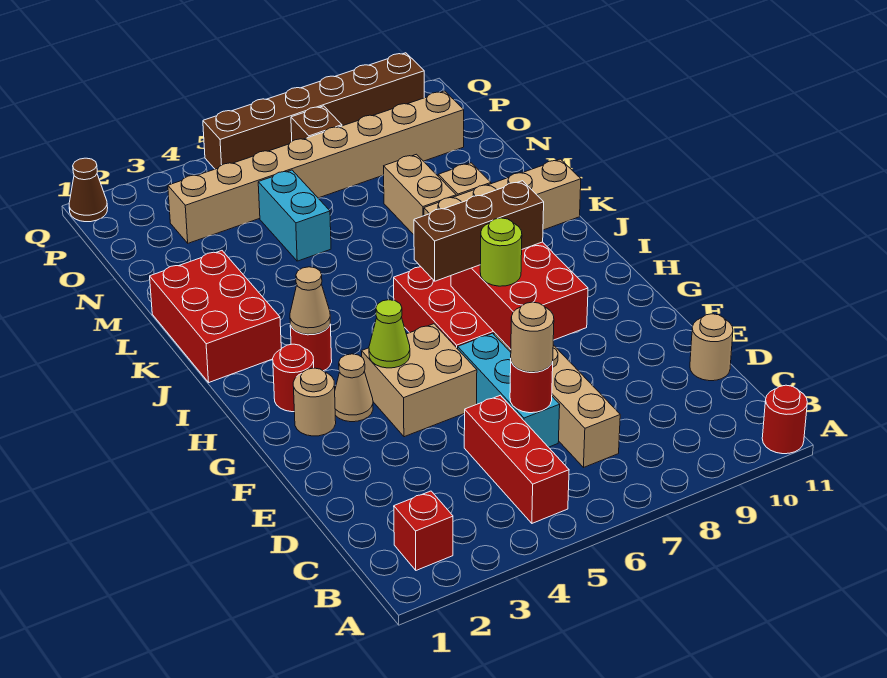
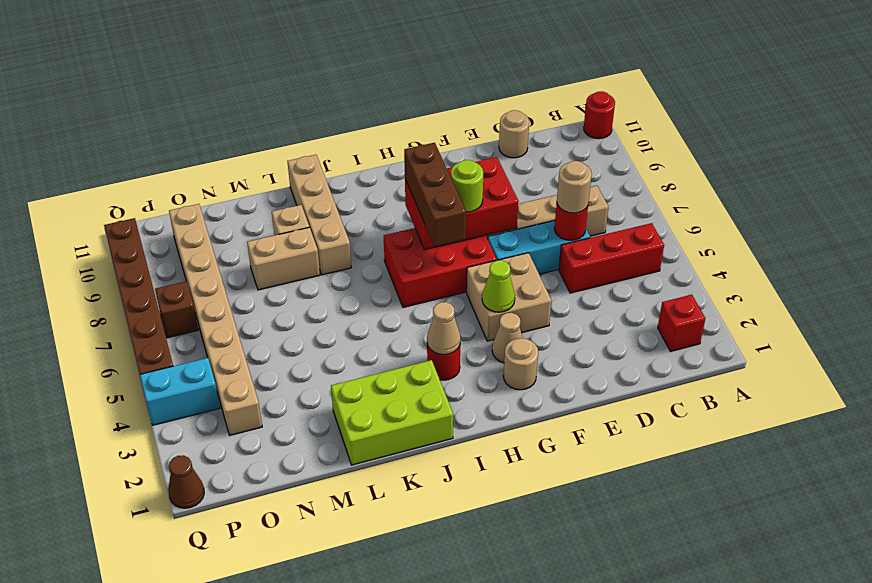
red round brick H2 level 1 -> none
red brick J1:L2 level 1 -> lime brick J1:L2 level 1
cyan brick M5:N5 level 1 -> cyan brick P4:Q4 level 1

